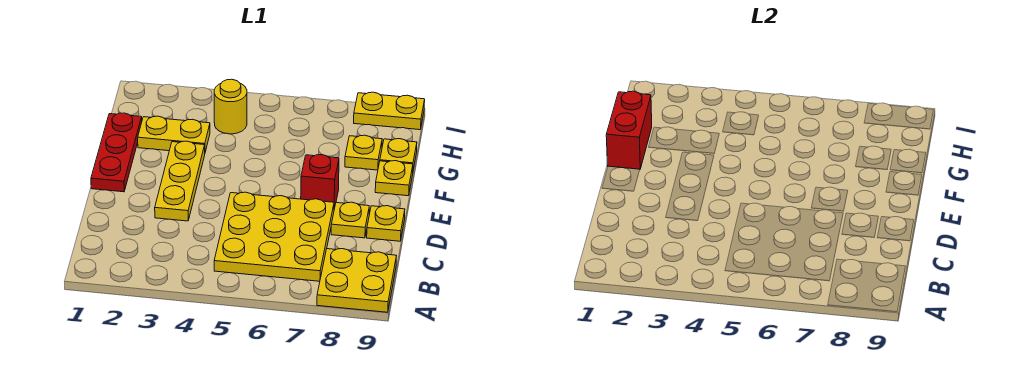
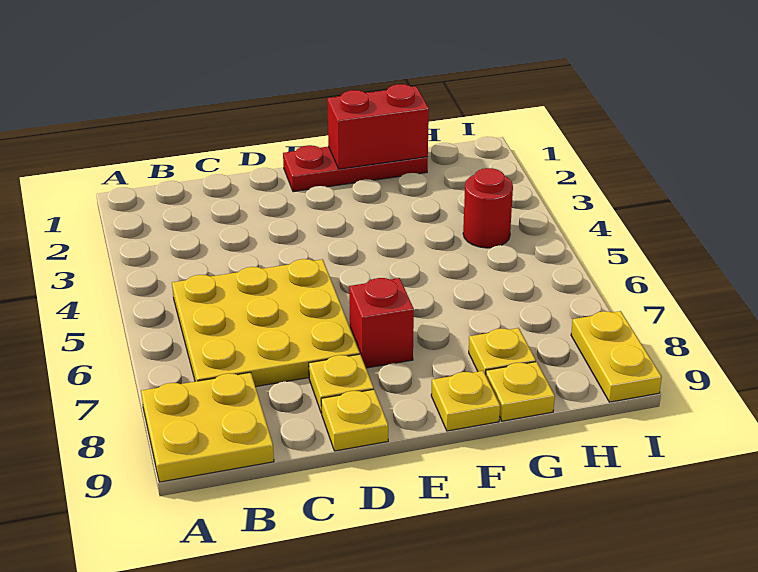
yellow plate D3:F3 level 1 -> none
yellow plate G2:G3 level 1 -> none
yellow round brick H4 level 1 -> red round brick H4 level 1

